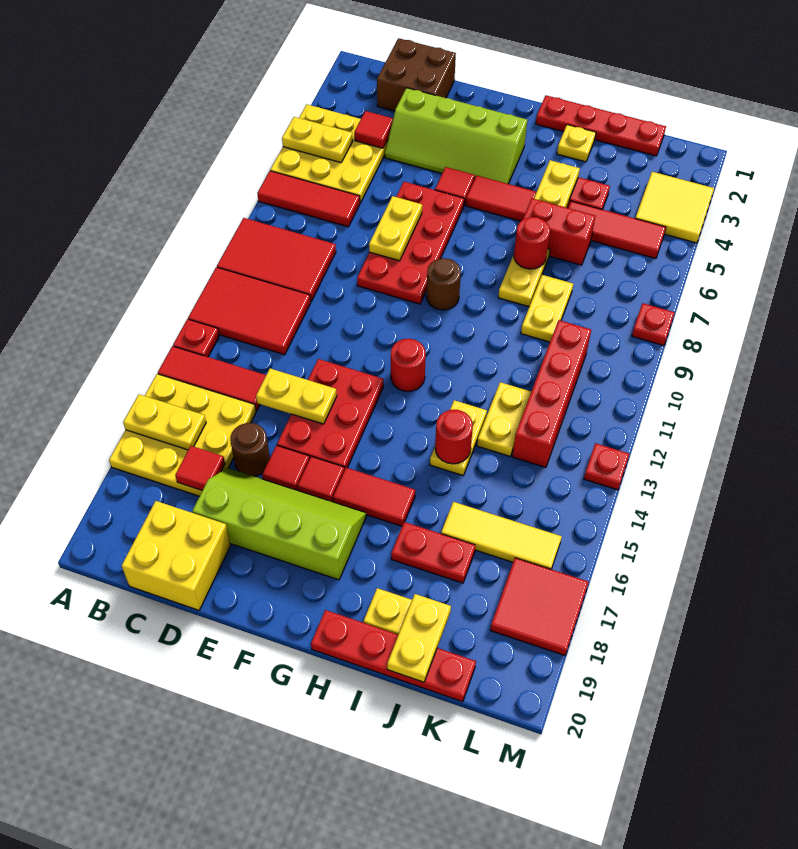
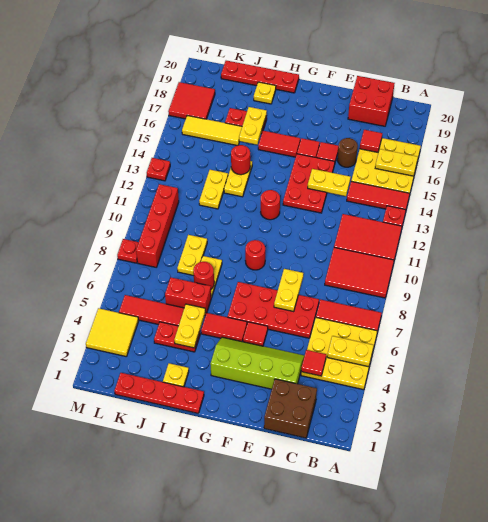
yellow brick C19:D20 level 1 -> red brick C19:D20 level 1
lime slope D17:G18 level 1 top 18 -> none
red plate E6:F9 level 1 -> red plate D6:G7 level 1
brown round brick G9 level 1 -> red round brick G9 level 1
yellow plate J19:J20 level 2 -> yellow plate I16:I17 level 2
red brick K10:K13 level 1 -> red brick L8:L11 level 1

